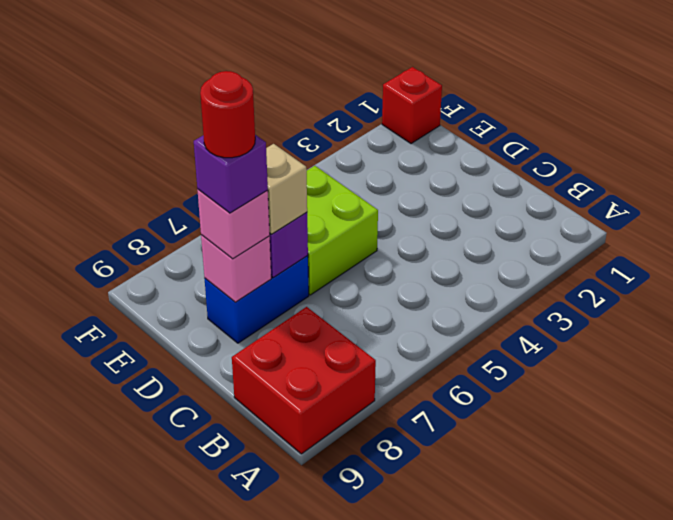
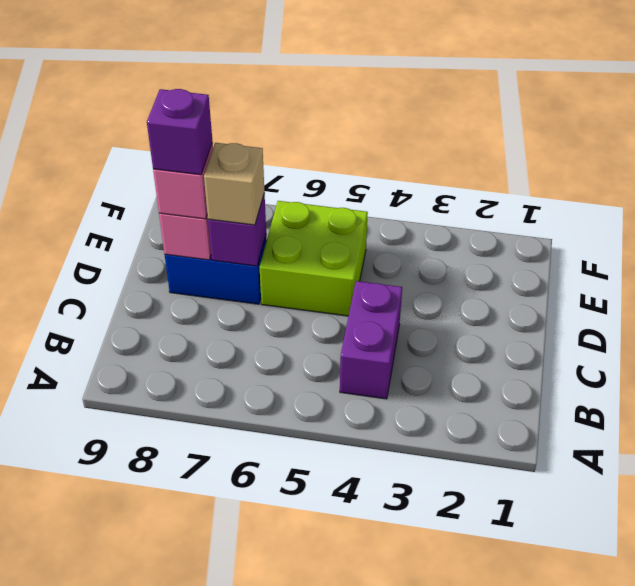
red brick A8:B9 level 1 -> none
none -> purple brick B4:C4 level 1
red round brick D8 level 5 -> none
red brick F1 level 1 -> none

